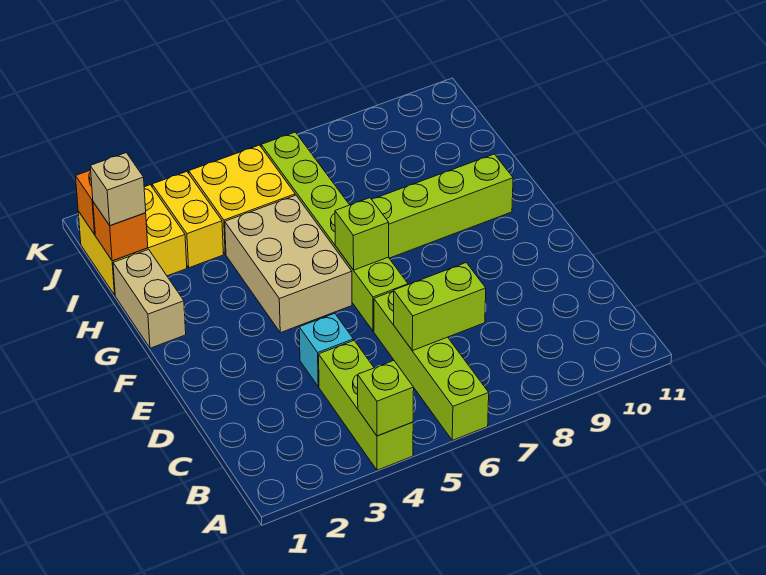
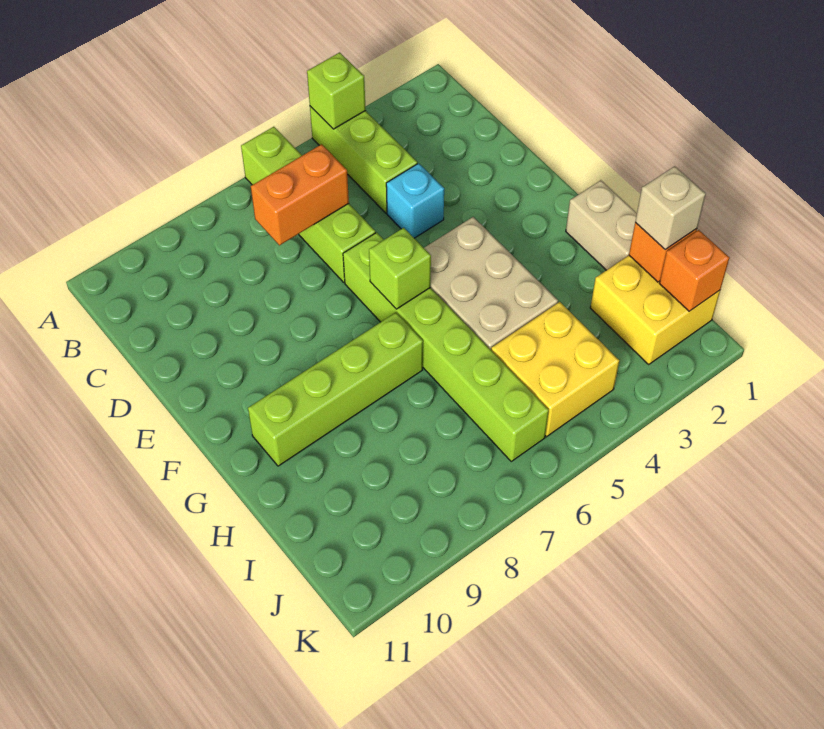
lime brick C6:C7 level 2 -> orange brick C6:C7 level 2
yellow brick I3:J3 level 1 -> none

